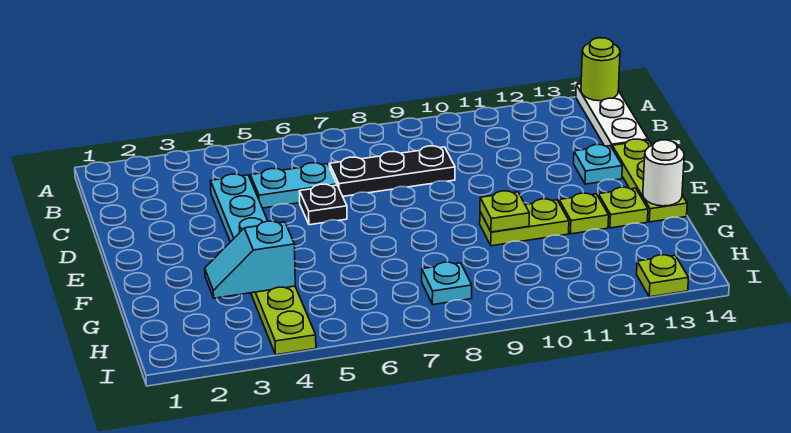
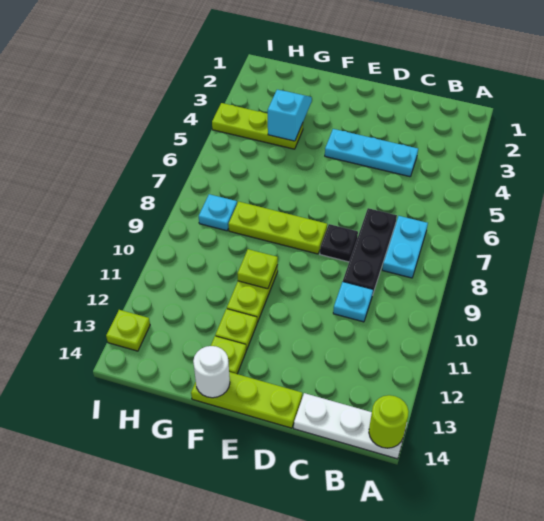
cyan plate C5:C6 level 1 -> cyan plate B7:B8 level 1
black plate D6 level 1 -> black plate D8 level 1
cyan plate D13 level 1 -> cyan plate C10 level 1
none -> lime plate E8:G8 level 1

